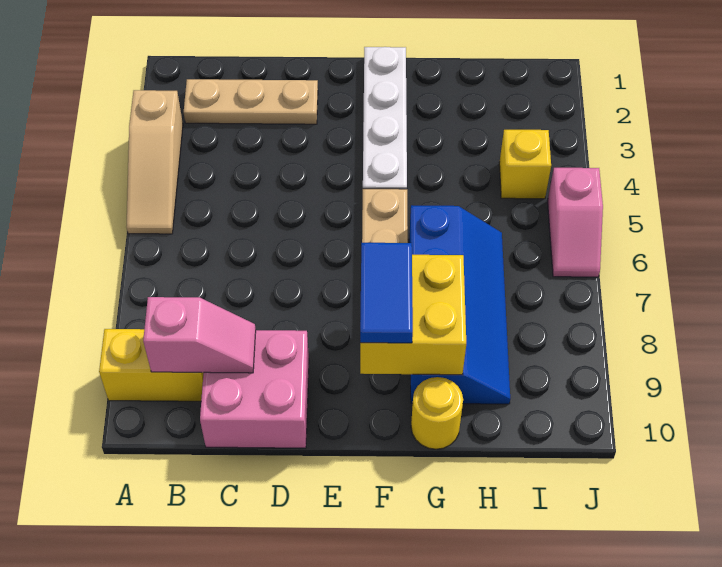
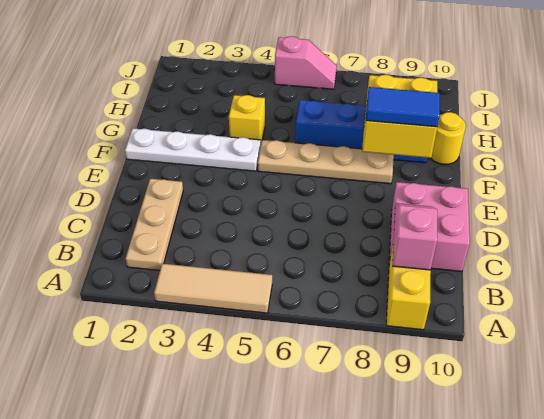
tan slope A3:A5 level 1 top 3 -> tan tile A3:A5 level 1
yellow brick I4 level 1 -> yellow brick G4 level 1

